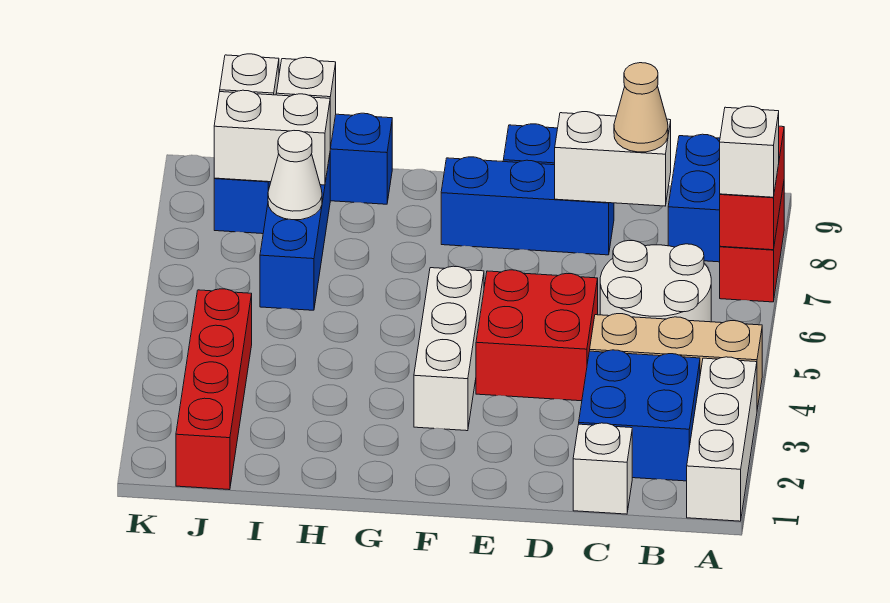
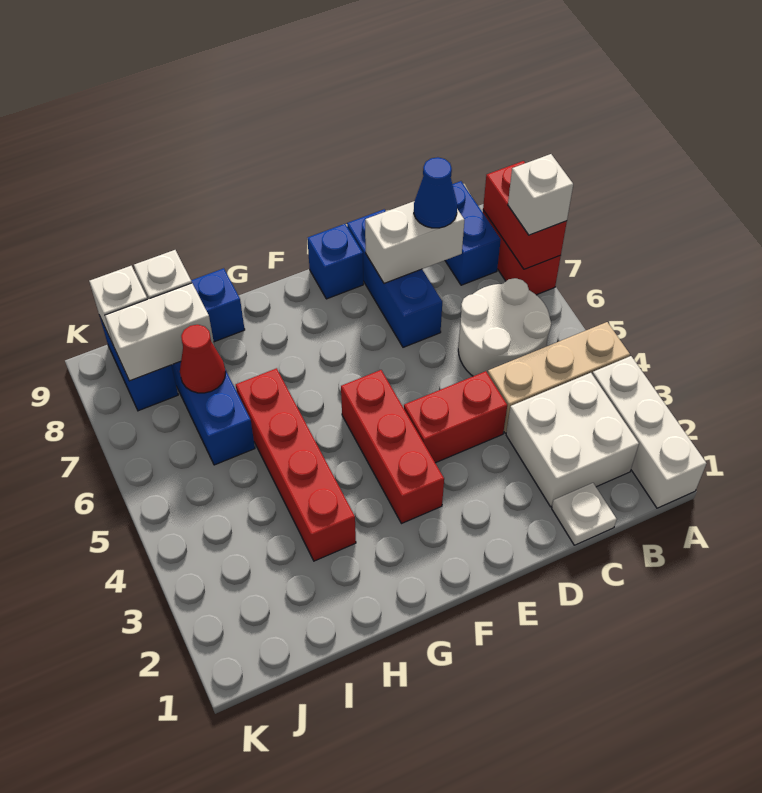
blue brick B2:C3 level 1 -> white brick B2:C3 level 1
white brick C1 level 1 -> white plate C1 level 1
tan cone C8 level 3 -> blue cone C8 level 3
red brick D4:E5 level 1 -> red brick D4:E4 level 1
blue brick D8:F8 level 1 -> blue brick D7:D9 level 1
white brick F3:F5 level 1 -> red brick F3:F5 level 1
white cone I7 level 2 -> red cone I7 level 2
red brick J1:J4 level 1 -> red brick H3:H6 level 1

